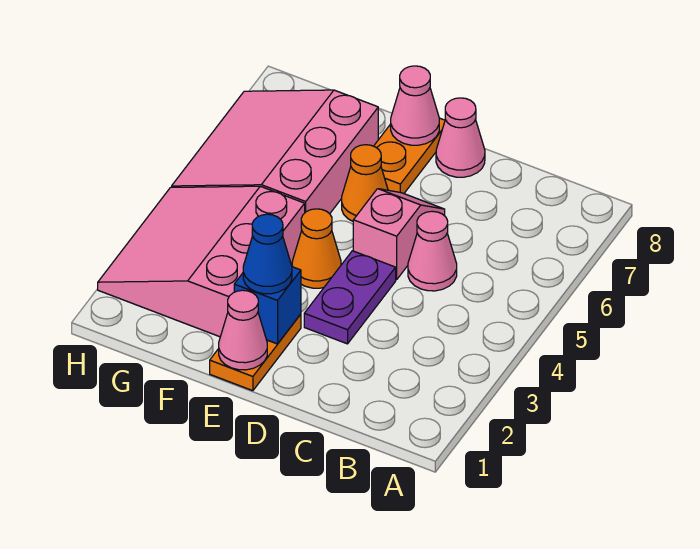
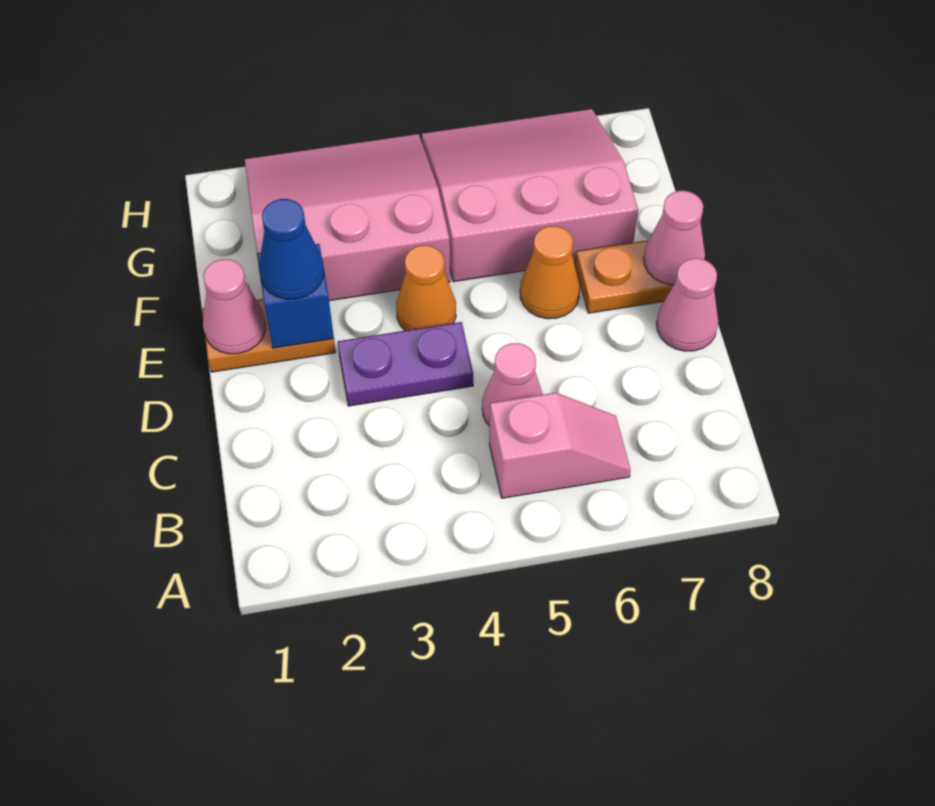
pink slope D5:D6 level 1 top 5 -> pink slope B5:B6 level 1 top 5

